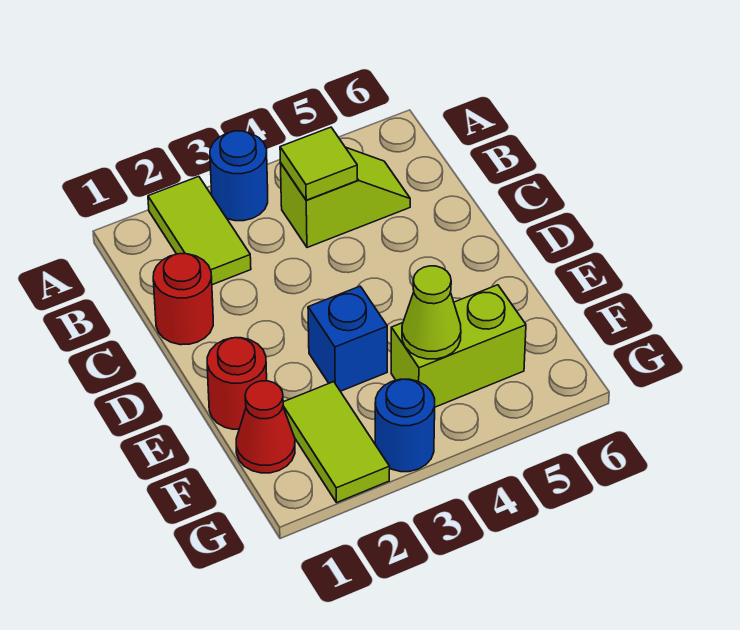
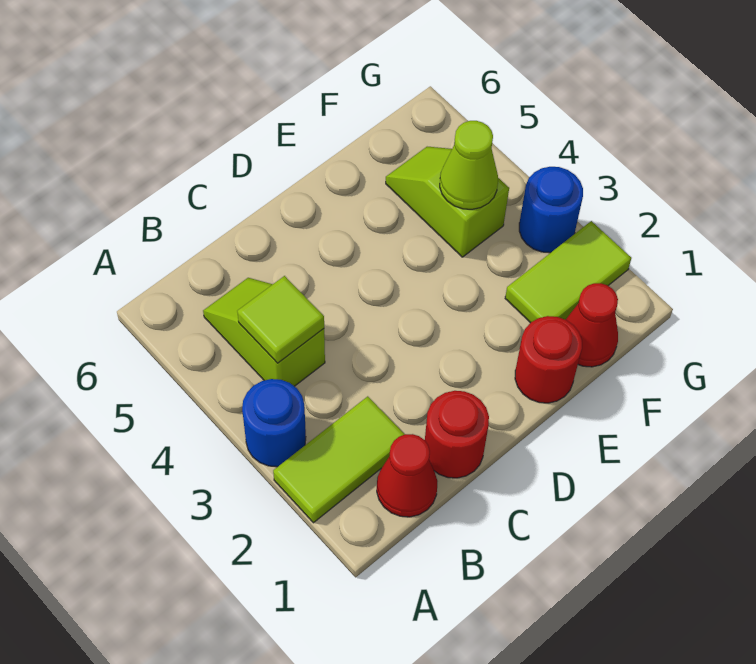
none -> red cone B1 level 1
blue brick E3 level 1 -> none
lime brick F4:F5 level 1 -> lime slope F4:F5 level 1 top 4

